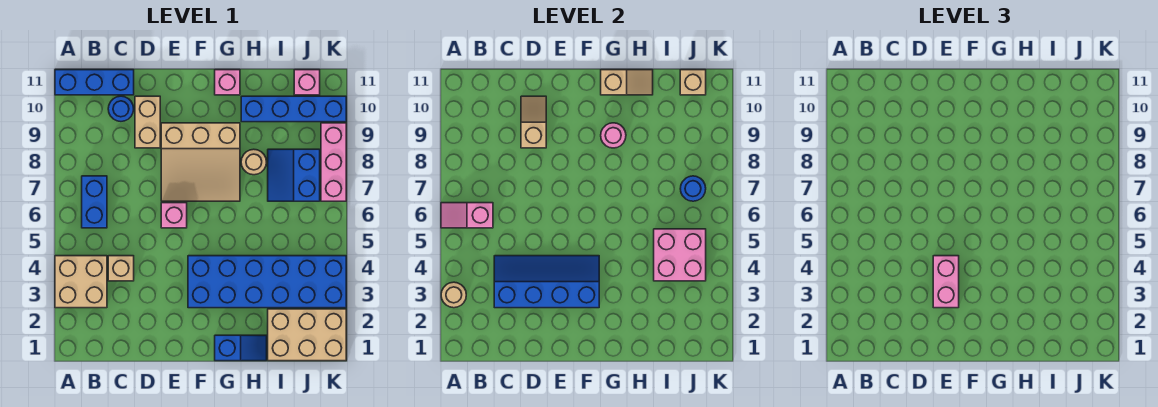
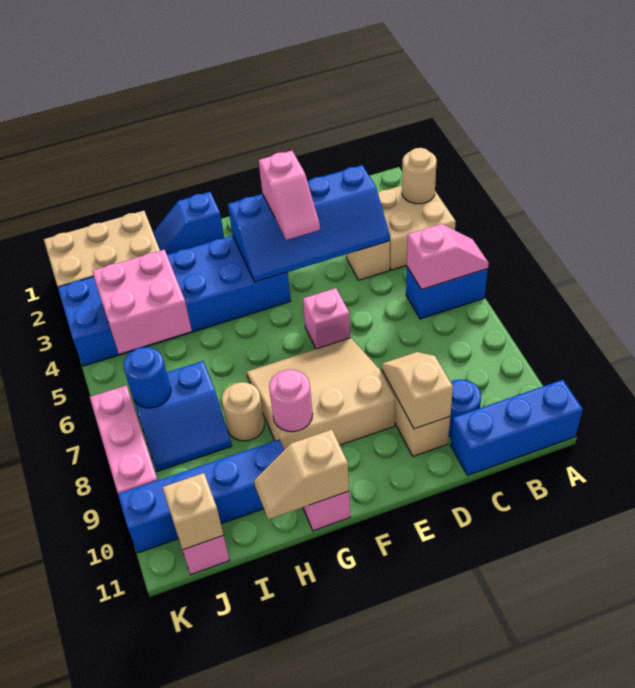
blue brick B6:B7 level 1 -> blue brick A6:B6 level 1
tan slope D9:D10 level 2 top 9 -> tan slope D9:D10 level 2 top 10
pink brick E3:E4 level 3 -> pink slope E3:E4 level 3 top 3
blue slope I7:J8 level 1 top J -> blue slope I7:J8 level 1 top 7

